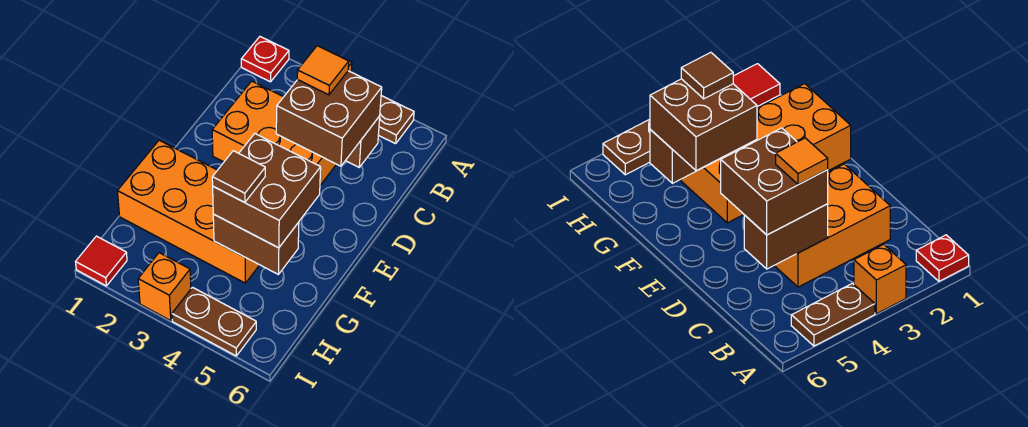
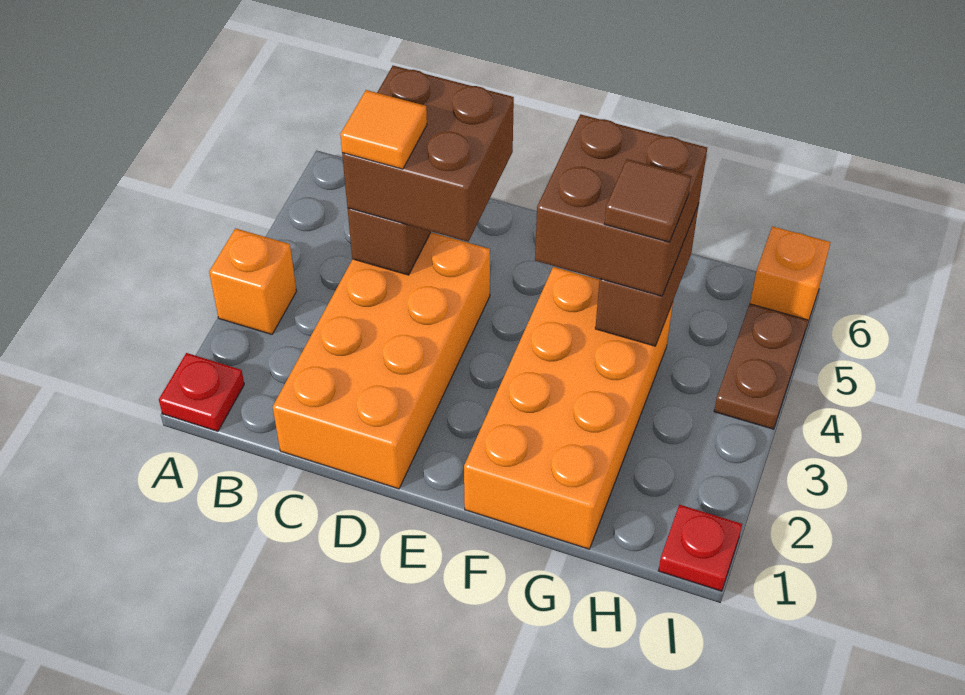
brown plate A4:A5 level 1 -> none
orange brick C2:D4 level 1 -> orange brick C1:D4 level 1
red tile I1 level 1 -> red plate I1 level 1
orange brick I3 level 1 -> orange brick I6 level 1

